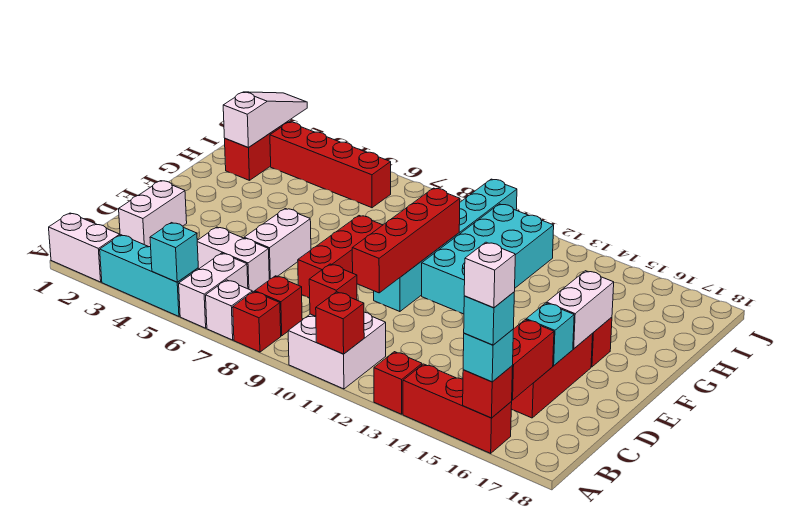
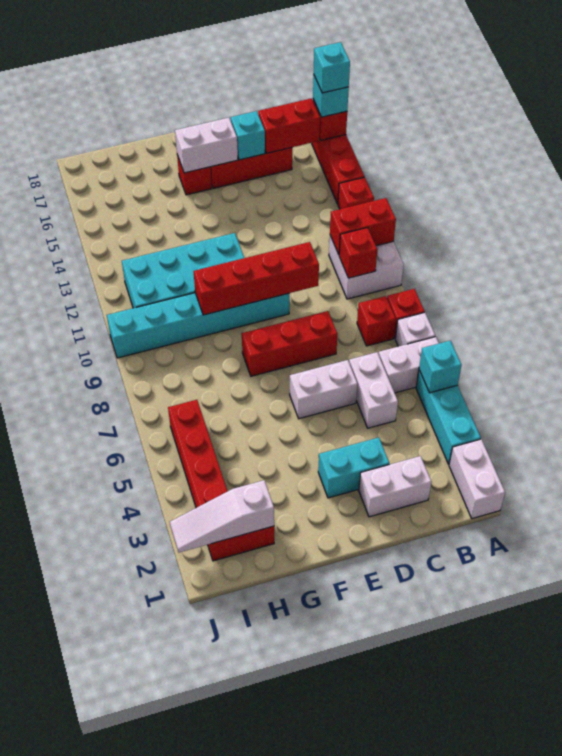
red brick A11 level 2 -> red brick A11:B11 level 2
white brick A16 level 5 -> none
none -> cyan brick D3:E3 level 1

